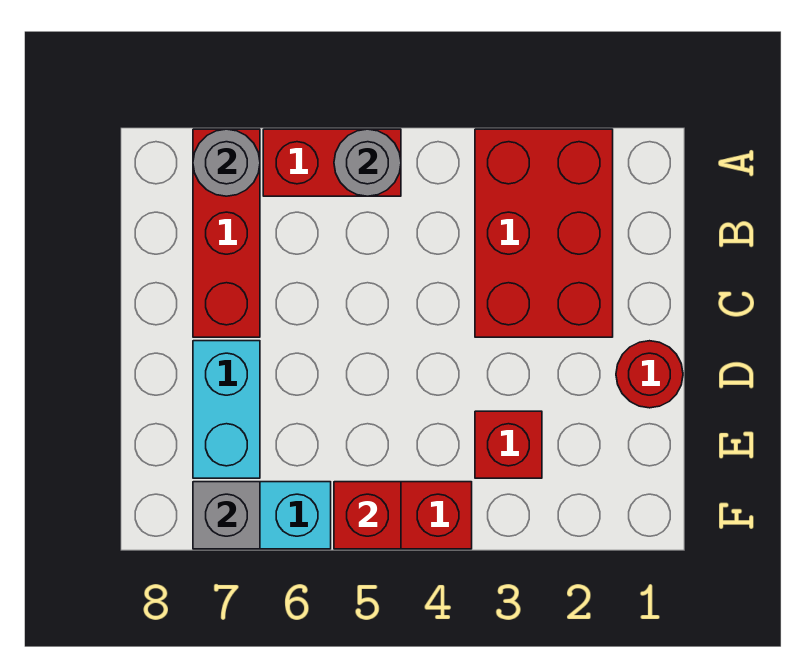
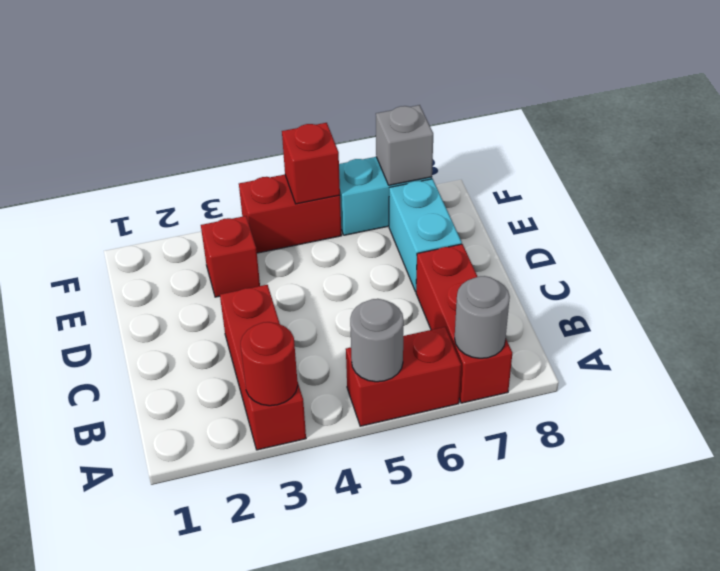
red brick A2:C3 level 1 -> red brick A3:C3 level 1
red round brick D1 level 1 -> red round brick A3 level 2

